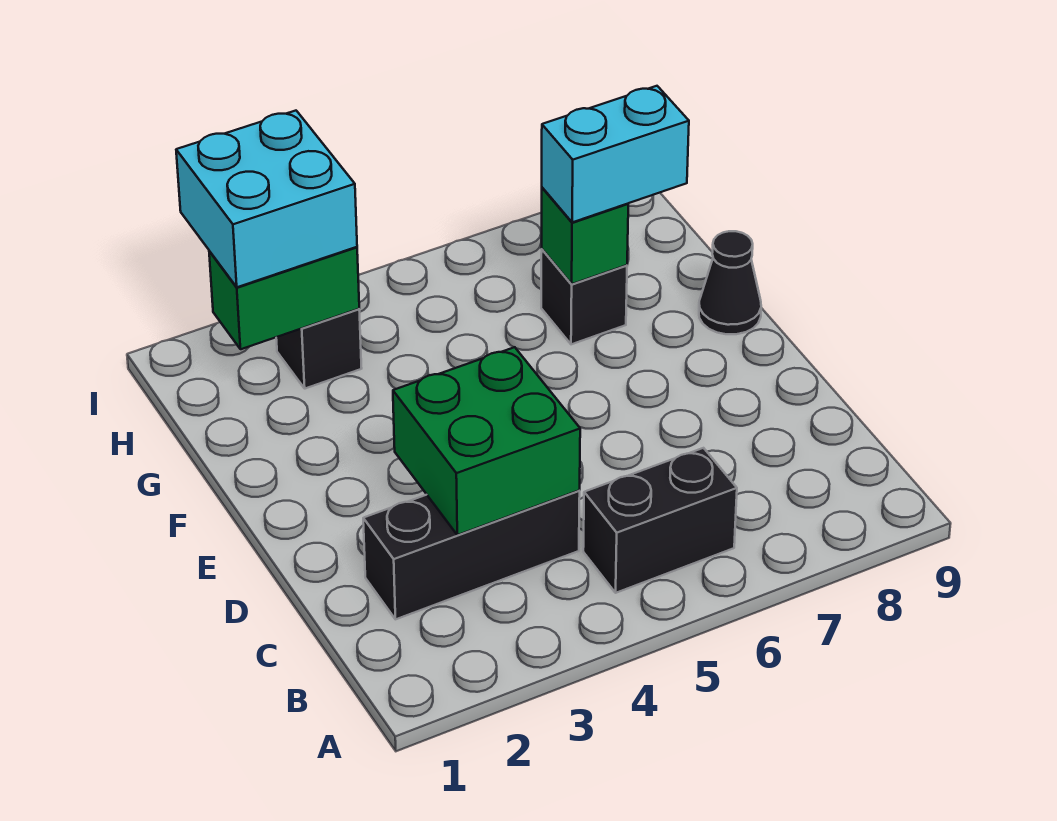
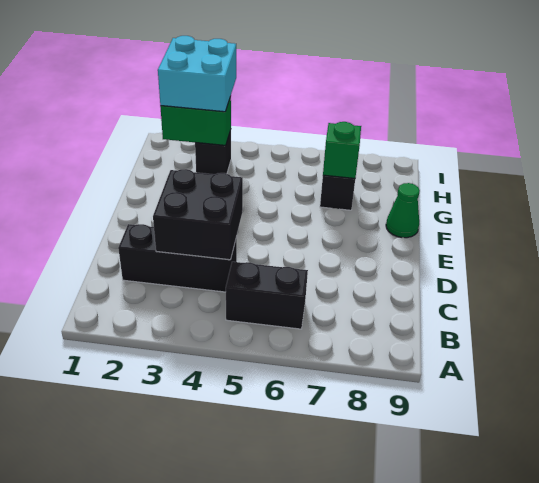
green brick C3:D4 level 2 -> black brick C3:D4 level 2
black cone F9 level 1 -> green cone F9 level 1
cyan brick G7:G8 level 3 -> none

